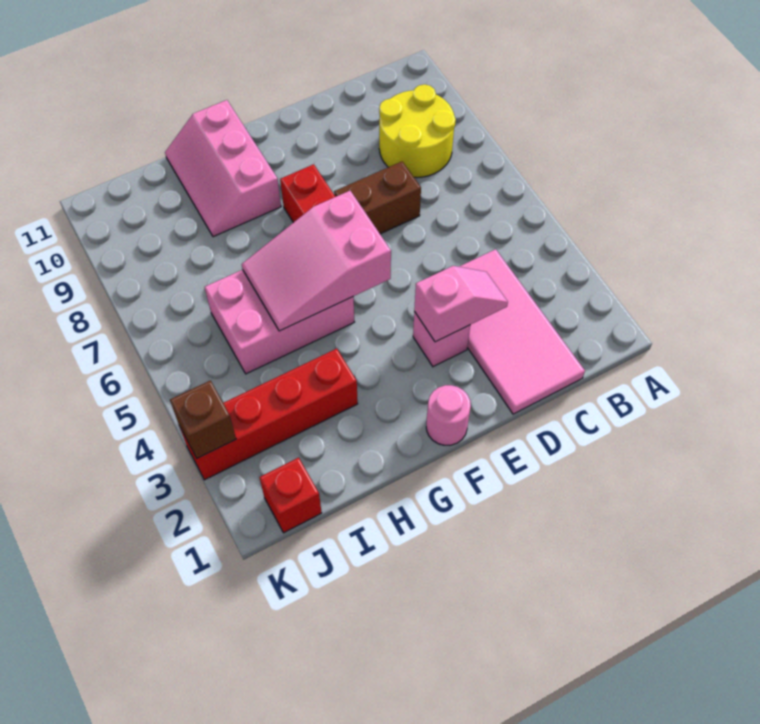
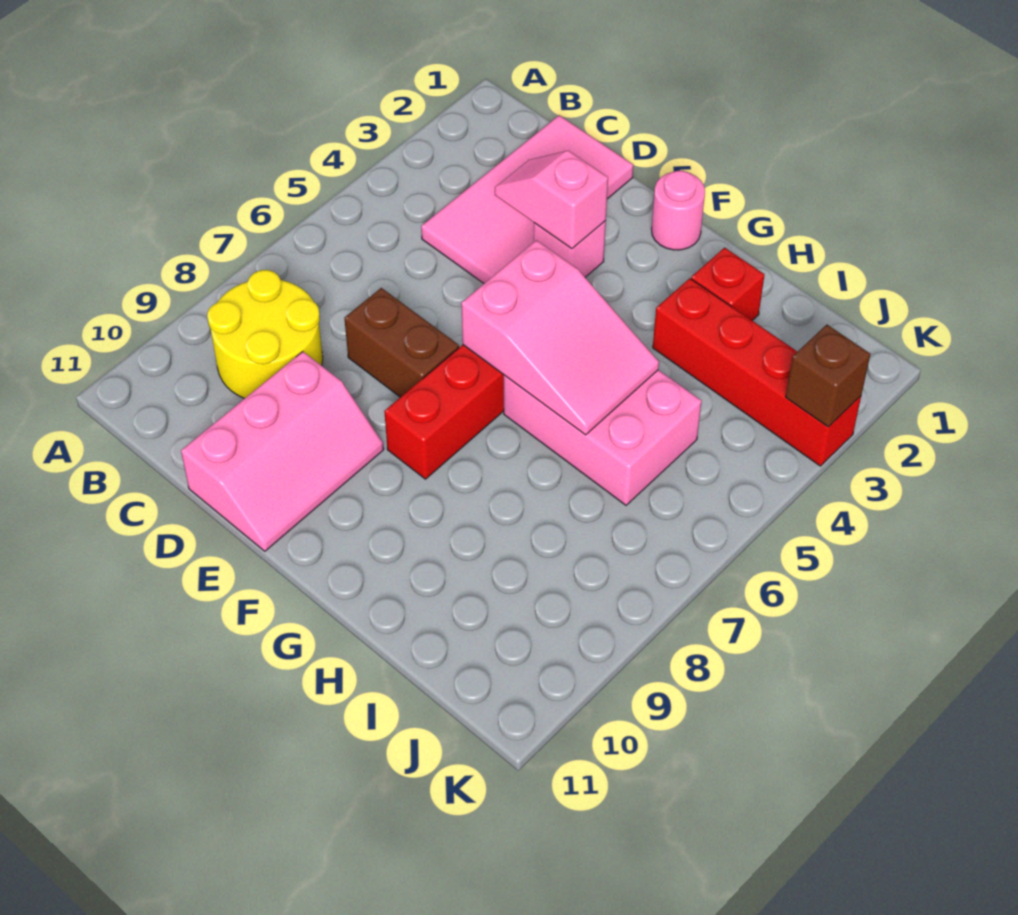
pink slope G9:H11 level 1 top G -> pink slope D9:E11 level 1 top D
red brick J1 level 1 -> red brick H2 level 1

